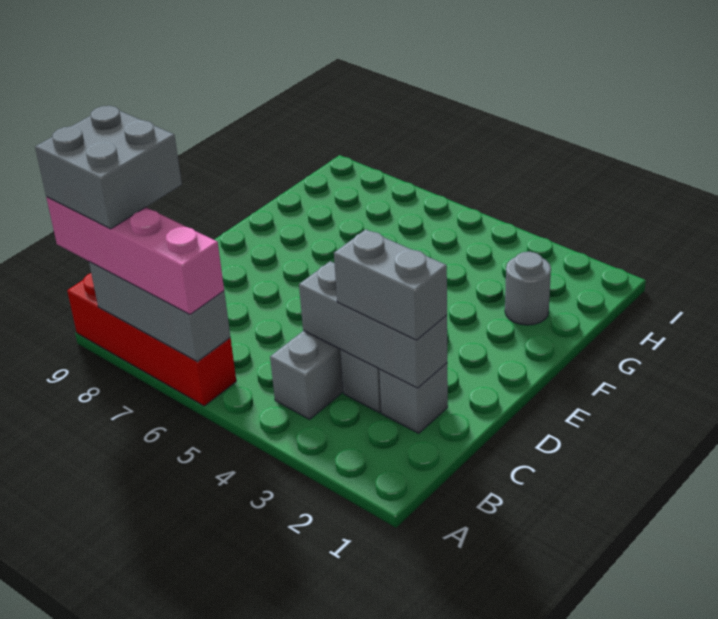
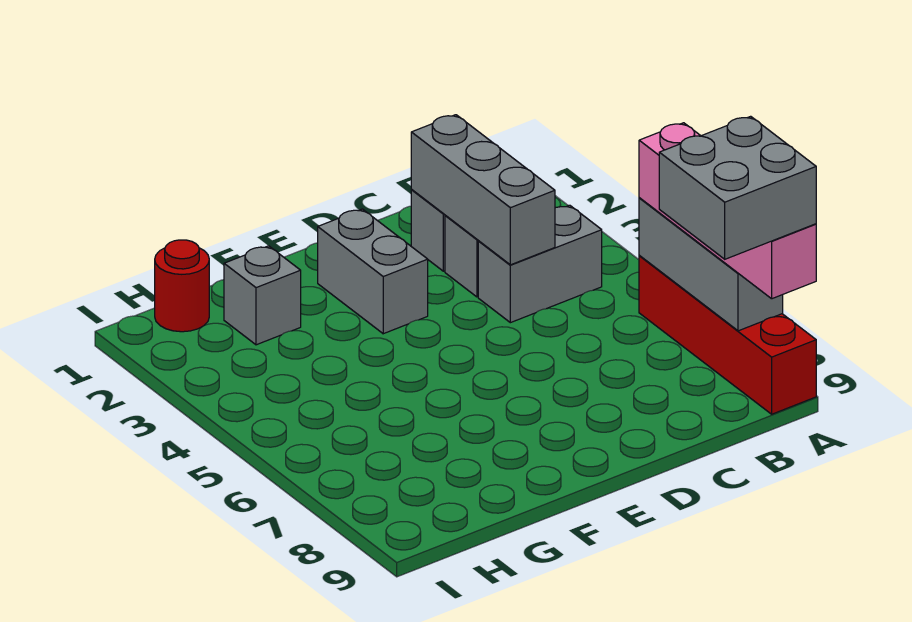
grey brick C2:C3 level 3 -> grey brick E2:E3 level 1
grey round brick G2 level 1 -> grey brick G2 level 1
none -> red round brick H1 level 1

